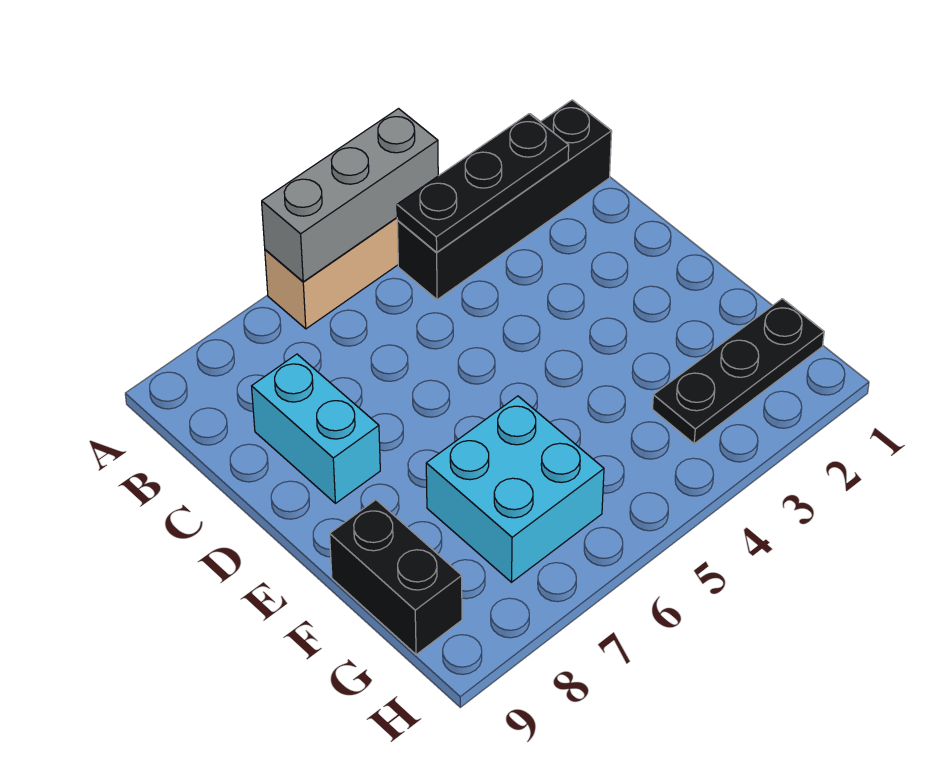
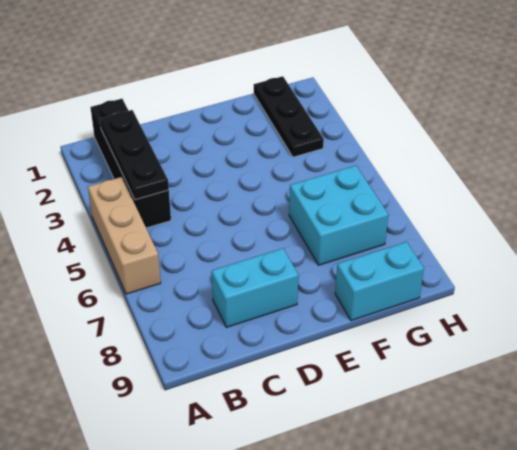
grey brick A4:A6 level 2 -> none
black brick F9:G9 level 1 -> cyan brick F9:G9 level 1

